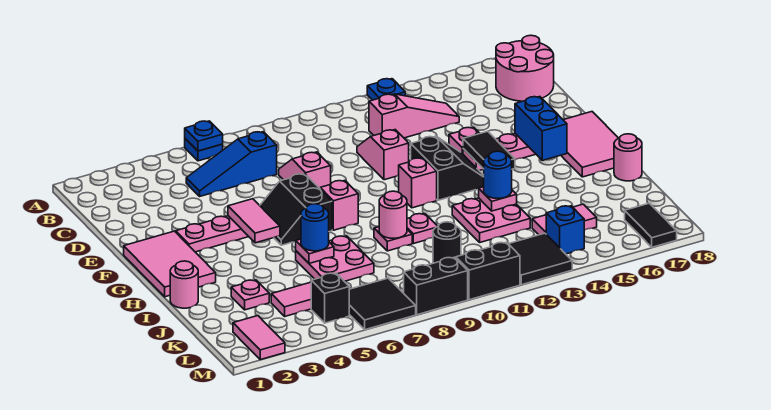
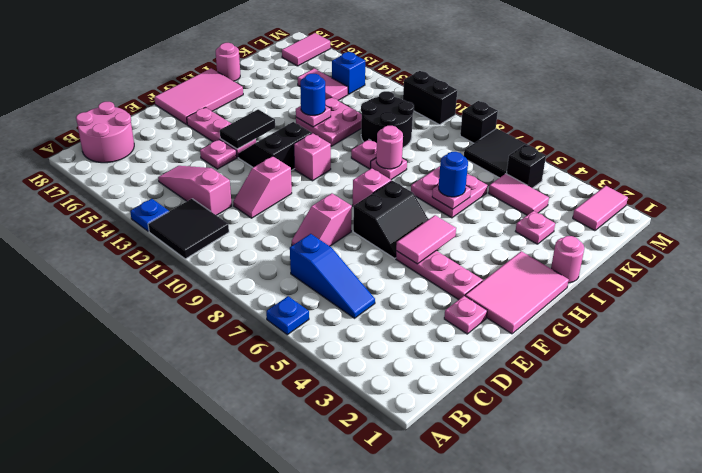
blue plate A6 level 2 -> none
none -> pink plate E2 level 1
blue brick F16:G16 level 2 -> none
black round brick K10 level 1 -> black round brick J10:K11 level 1
black tile L12:M13 level 1 -> black tile A11:B12 level 1
black tile L17:M17 level 1 -> pink tile L17:M17 level 1
black brick M8:M9 level 1 -> black brick M8 level 1

